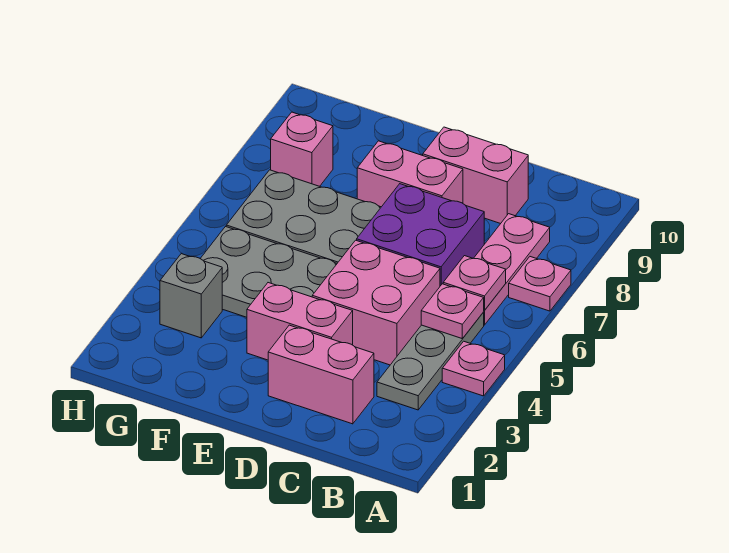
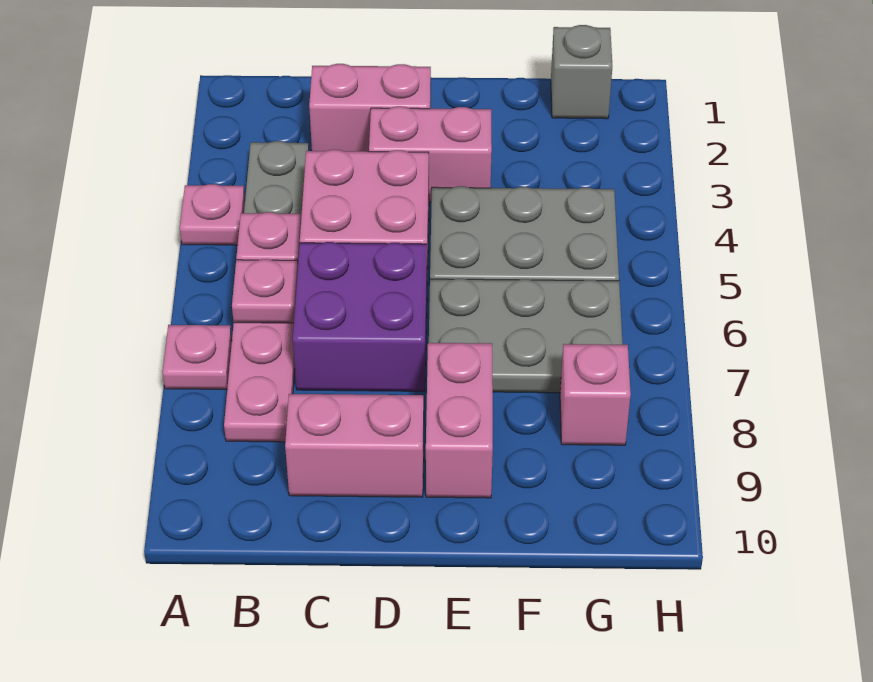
pink brick D8:E8 level 1 -> pink brick E8:E9 level 1
grey brick G3 level 1 -> grey brick G1 level 1

